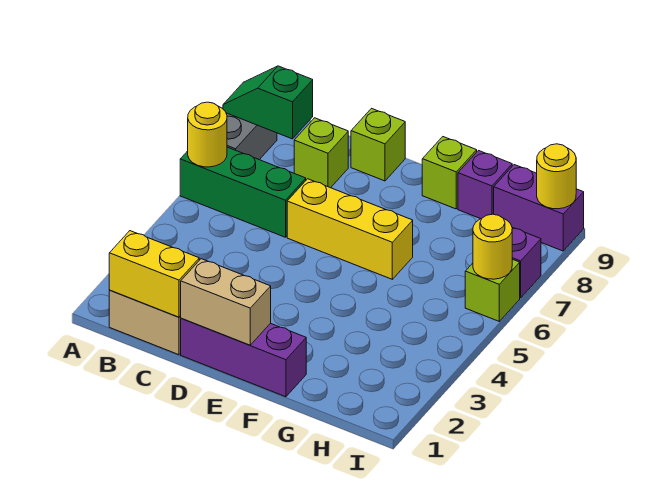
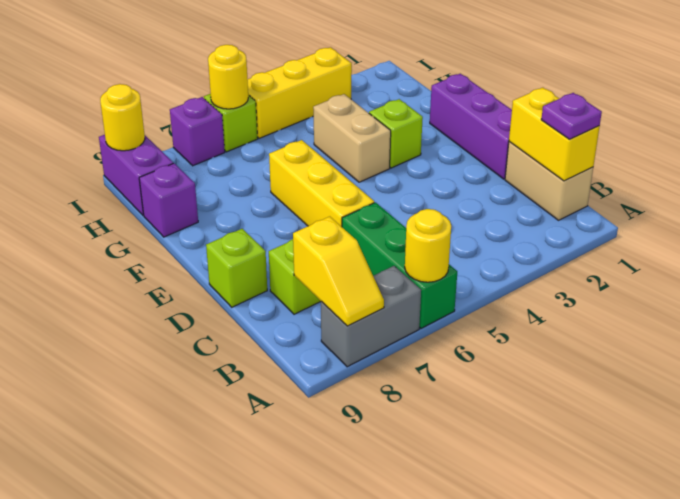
green slope A8:B8 level 2 top B -> yellow slope A8:B8 level 2 top B
none -> purple plate B1 level 3
tan brick D1:E1 level 2 -> tan brick F4:G4 level 1
lime brick F9 level 1 -> lime brick F3 level 1
none -> yellow brick I3:I5 level 1

